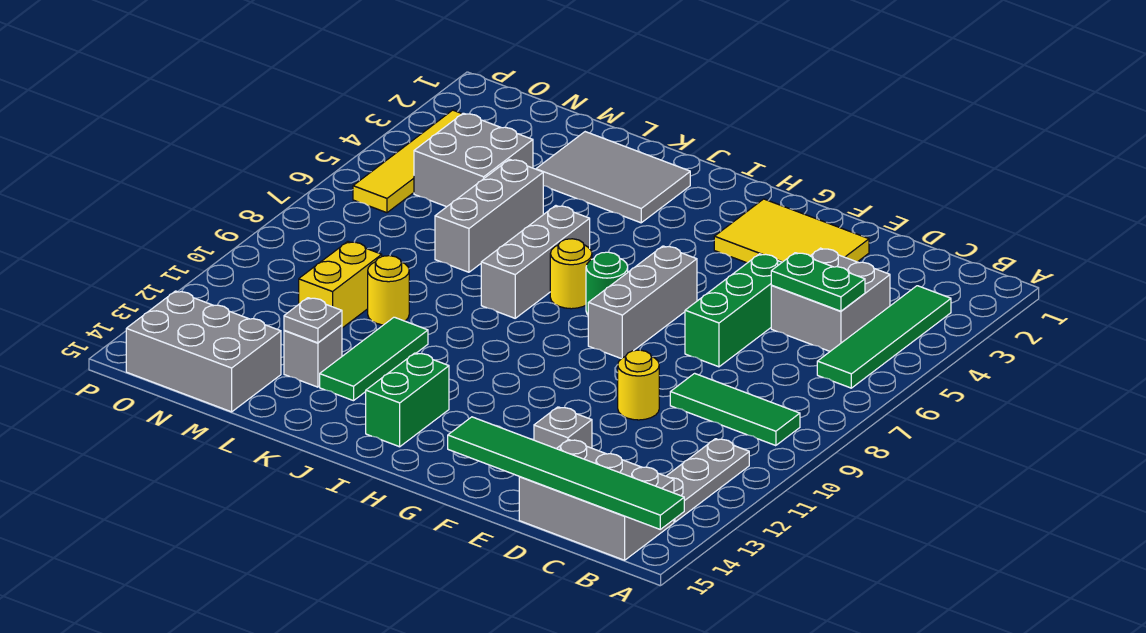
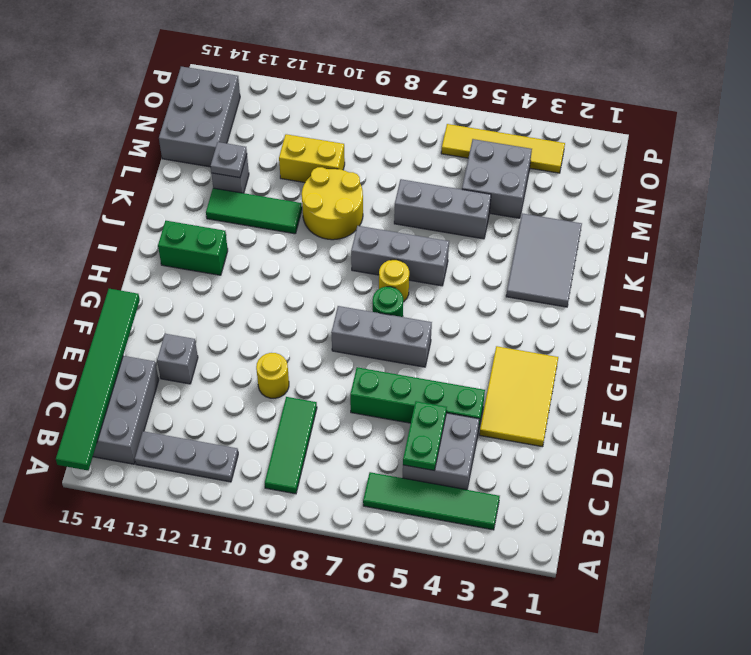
green brick E5:E7 level 1 -> green brick E4:E7 level 1
yellow round brick L10 level 1 -> yellow round brick K9:L10 level 1

